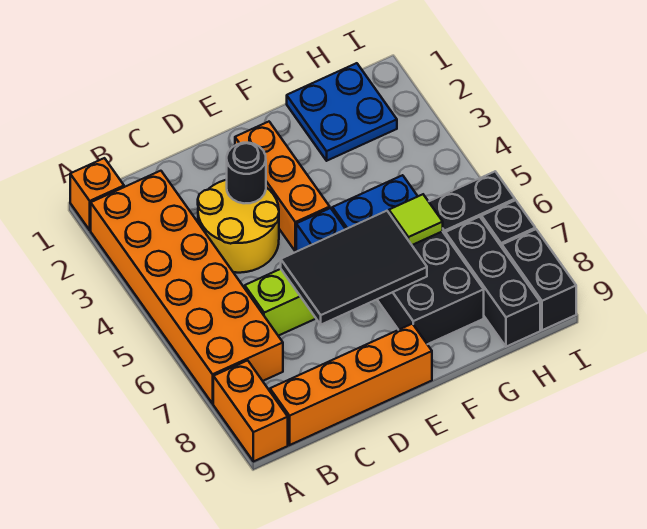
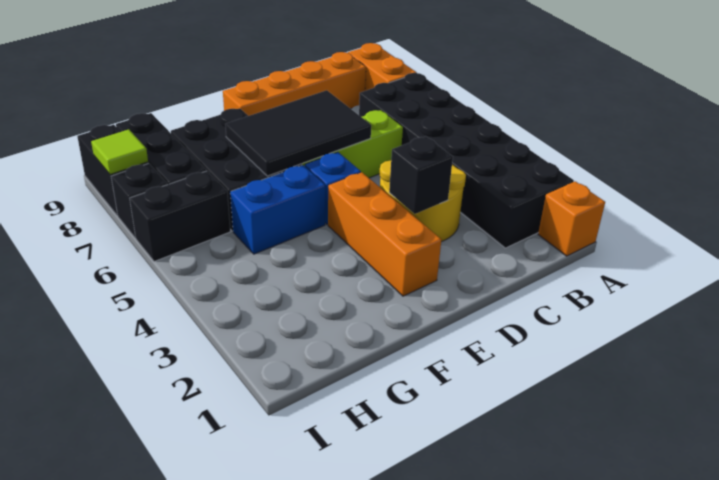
orange brick A2:B7 level 1 -> black brick A2:B7 level 1
black round brick D3 level 2 -> black brick D3 level 2
blue plate G1:H2 level 1 -> none
lime tile G6 level 2 -> lime tile I8 level 2

